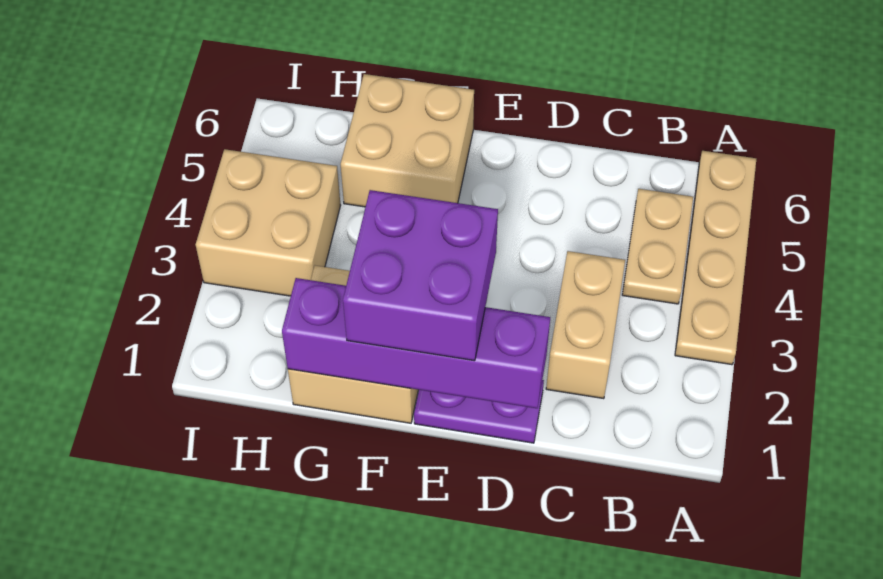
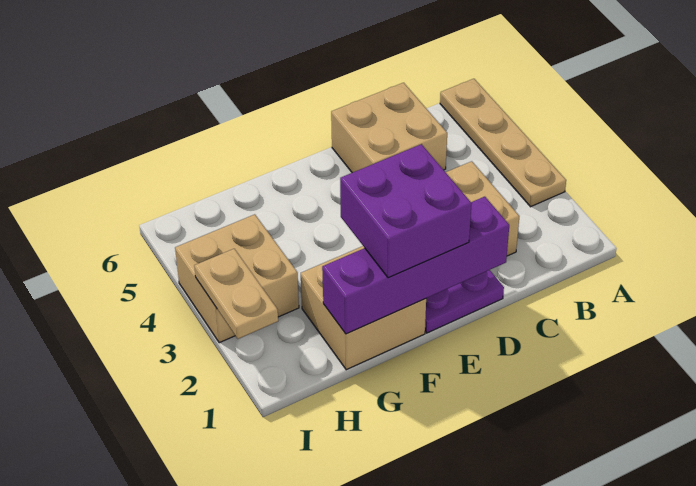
tan plate B4:B5 level 1 -> tan plate I2:I3 level 2
tan brick F5:G6 level 1 -> tan brick C5:D6 level 1

